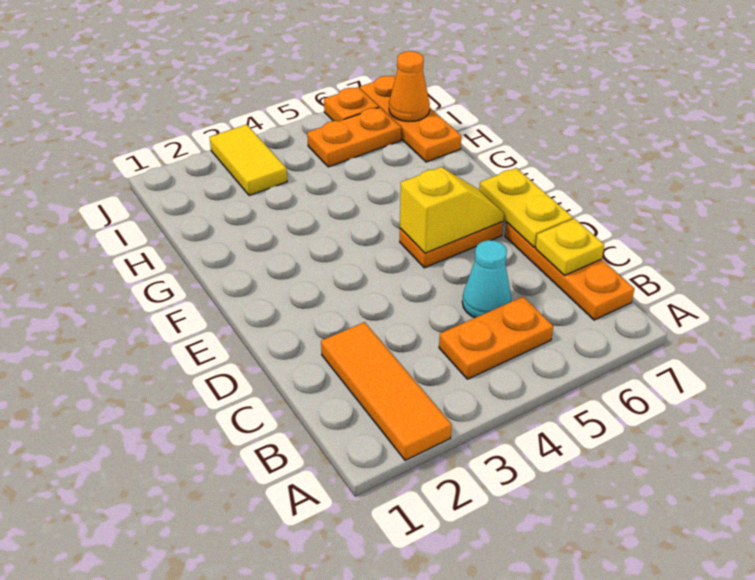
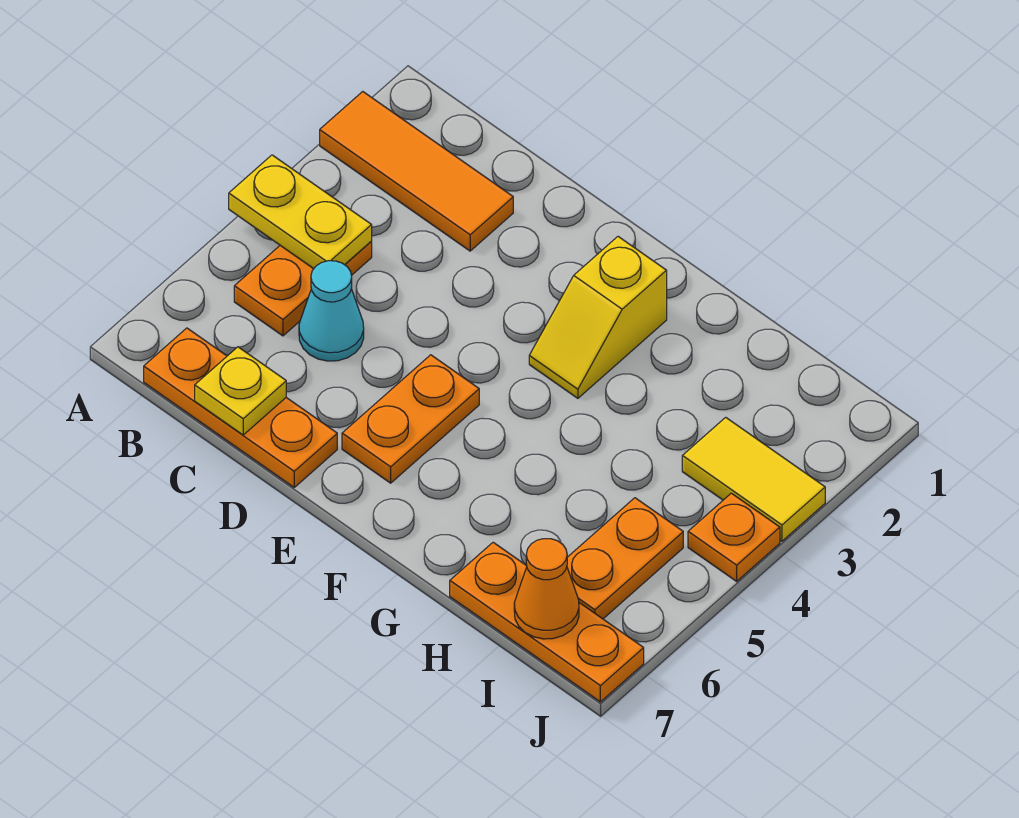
yellow plate D7:E7 level 2 -> yellow plate A4:B4 level 2
yellow slope E5:E6 level 2 top 5 -> yellow slope F2:F3 level 1 top 2
orange plate J6 level 1 -> orange plate J4 level 1

